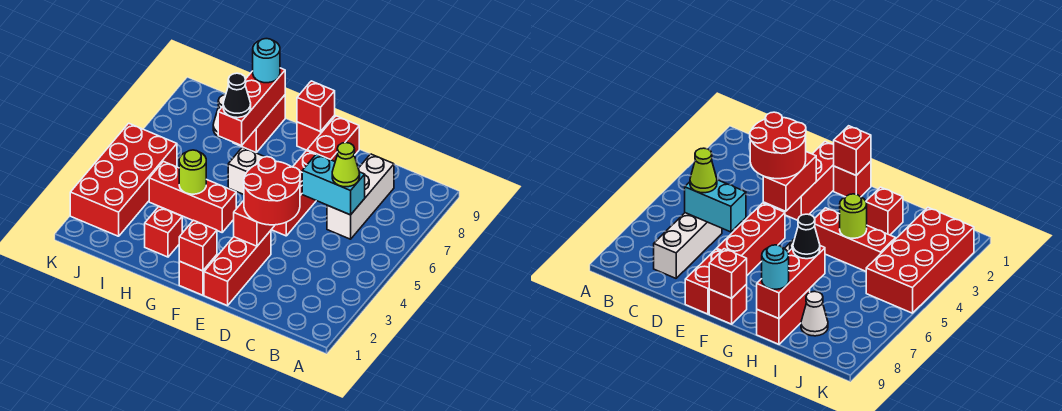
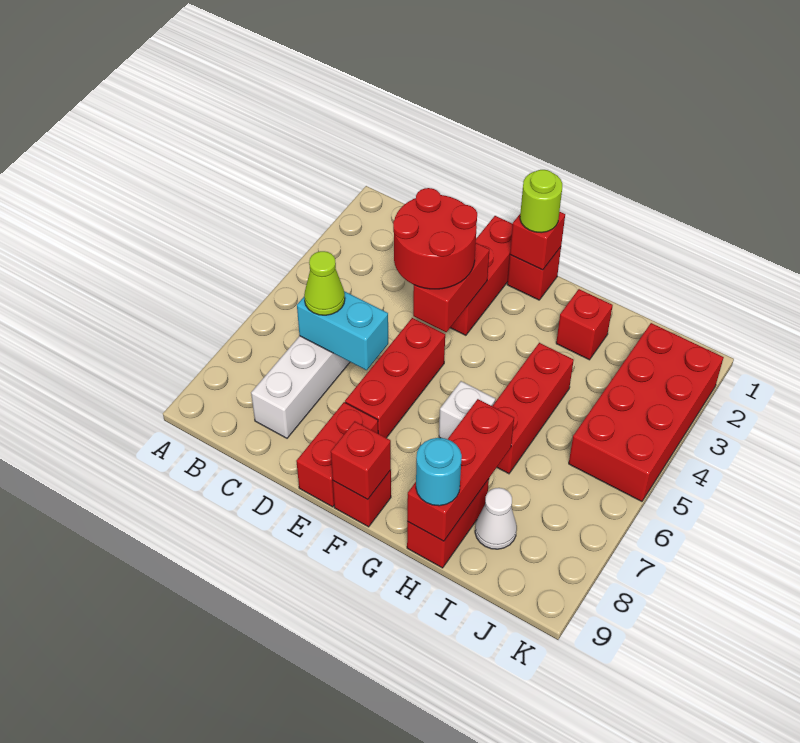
red brick G4:I4 level 1 -> red brick H4:H6 level 1
lime round brick H4 level 2 -> lime round brick F1 level 3
black cone H7 level 3 -> none

